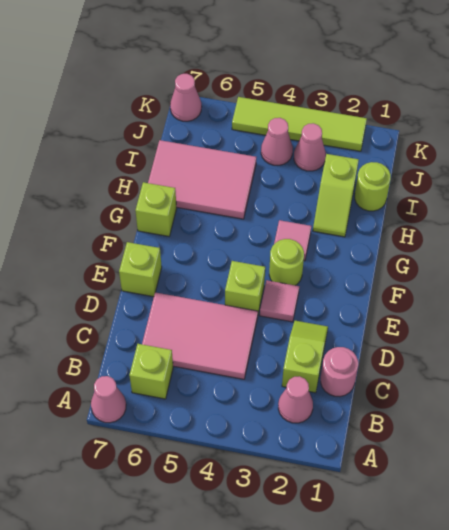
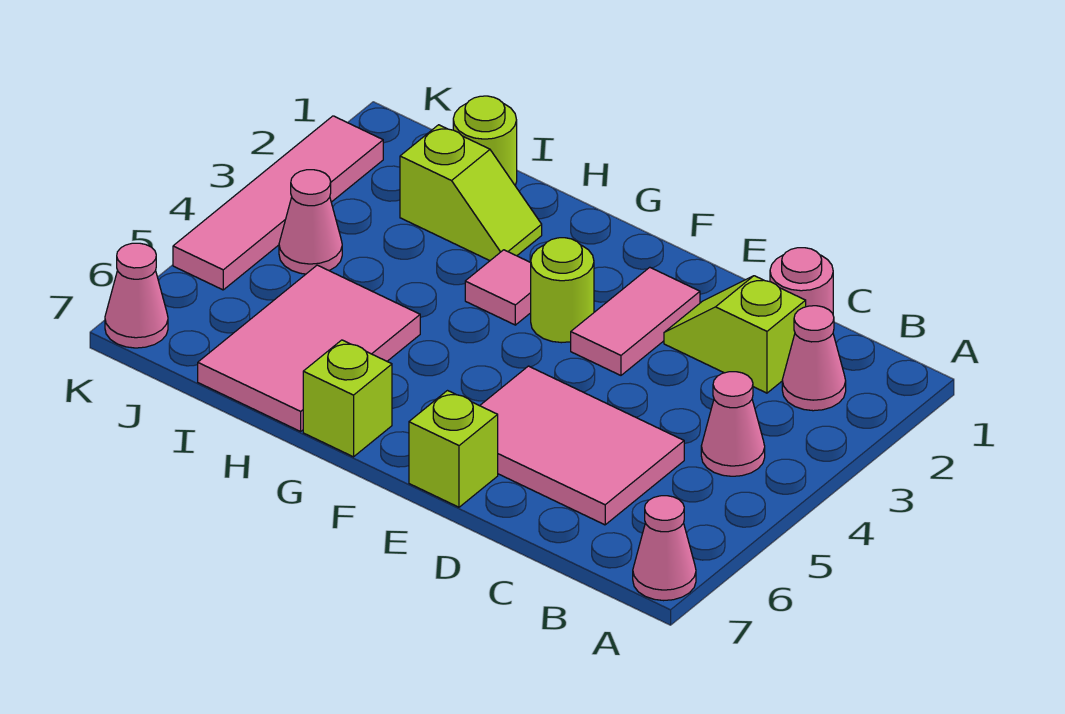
lime brick B6 level 1 -> none
pink tile C4:D6 level 1 -> pink tile C5:E6 level 1
pink tile E3 level 1 -> pink tile E2:E3 level 1
lime brick E4 level 1 -> none
pink cone J3 level 1 -> pink cone B4 level 1
lime tile K2:K5 level 1 -> pink tile K2:K5 level 1

